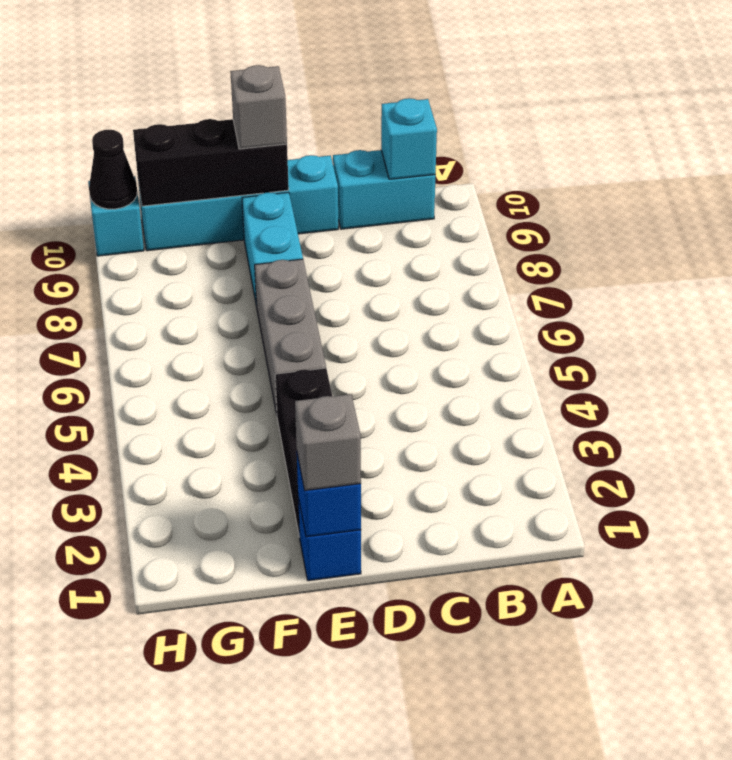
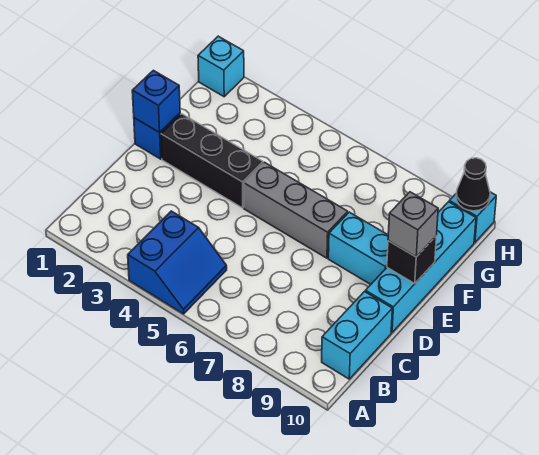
none -> blue slope A4:B5 level 1 top 4
cyan brick B10 level 2 -> cyan brick H1 level 1
grey brick E1 level 3 -> none
black brick E10:G10 level 2 -> black brick E10 level 2

